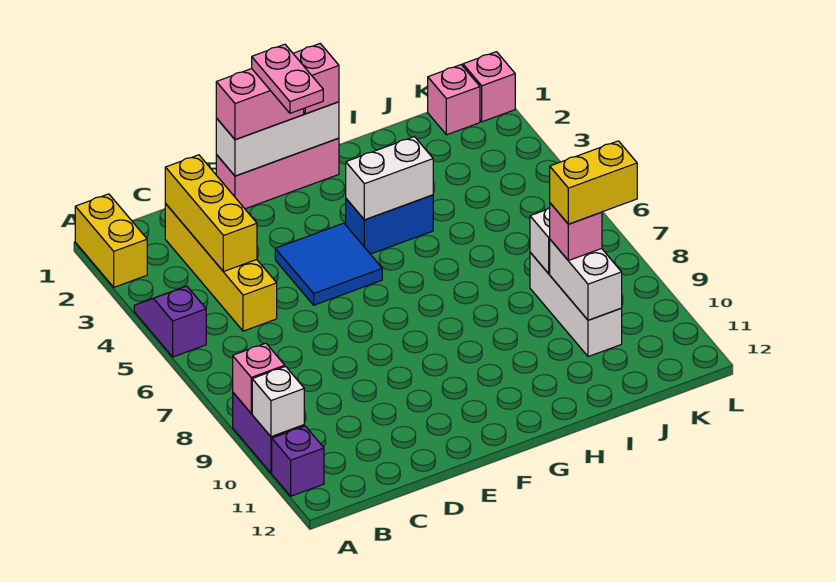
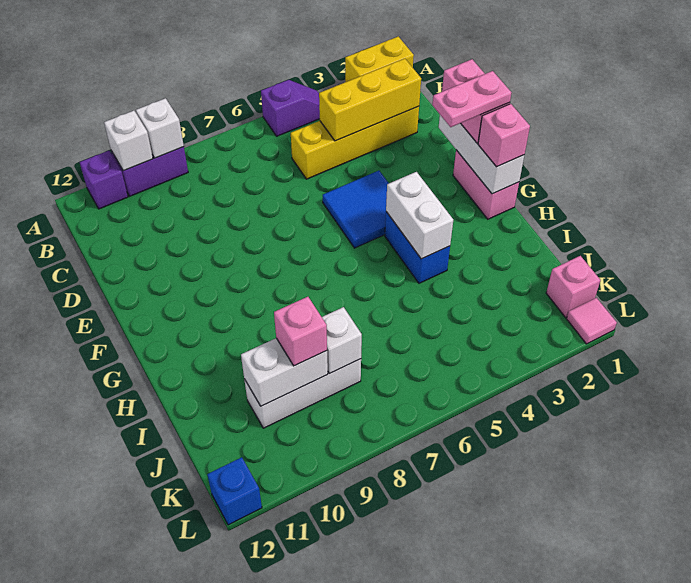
pink brick A9 level 2 -> white brick A9 level 2
pink brick E1:G1 level 1 -> pink brick F1:G1 level 1
yellow brick J9:K9 level 4 -> none
pink brick L1 level 1 -> pink tile L1 level 1
none -> blue brick L12 level 1

